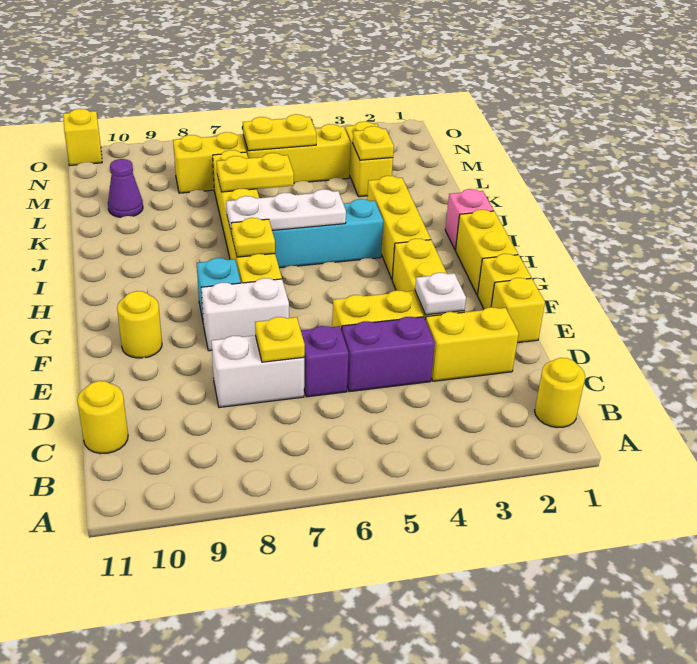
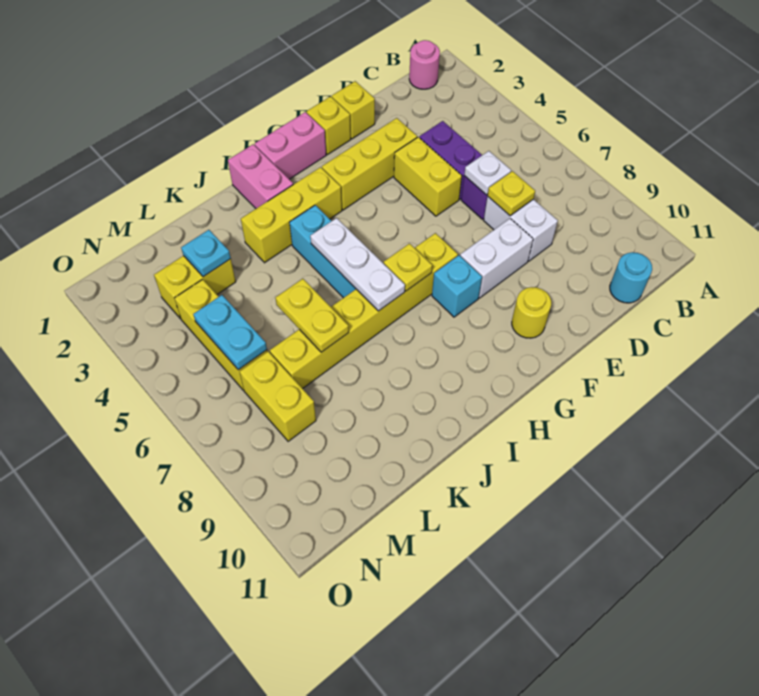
yellow round brick B1 level 1 -> pink round brick B1 level 1
yellow round brick C11 level 1 -> cyan round brick C11 level 1
yellow brick D2:D3 level 1 -> none
white plate E3 level 2 -> white plate D6 level 2
white brick F7:F8 level 1 -> white brick E8:F8 level 1
yellow brick G1:H1 level 1 -> pink brick G1:H1 level 1
pink brick I1 level 1 -> pink brick I1:I2 level 1
yellow plate L3 level 2 -> cyan plate L3 level 2
purple cone L10 level 1 -> none
yellow plate M5:M6 level 2 -> cyan plate M5:M6 level 2
yellow brick O11 level 1 -> none

